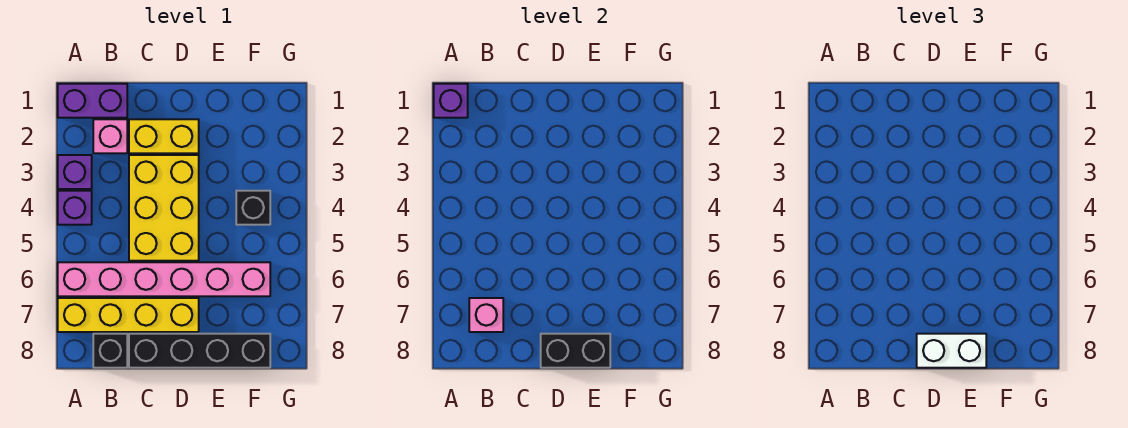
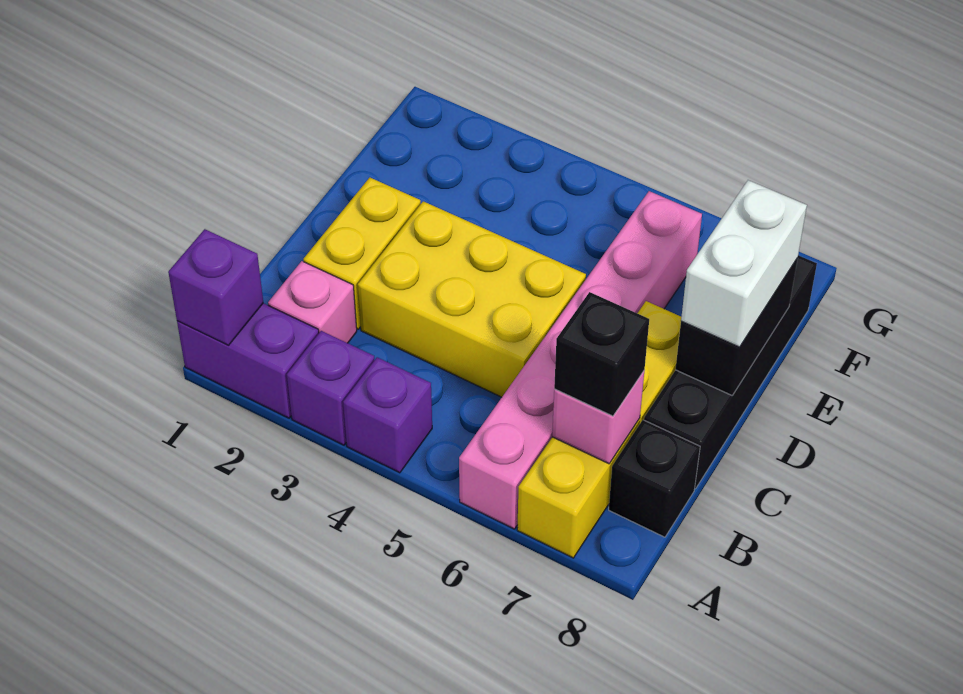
purple brick A1:B1 level 1 -> purple brick A1:A2 level 1
black brick F4 level 1 -> black brick B7 level 3

